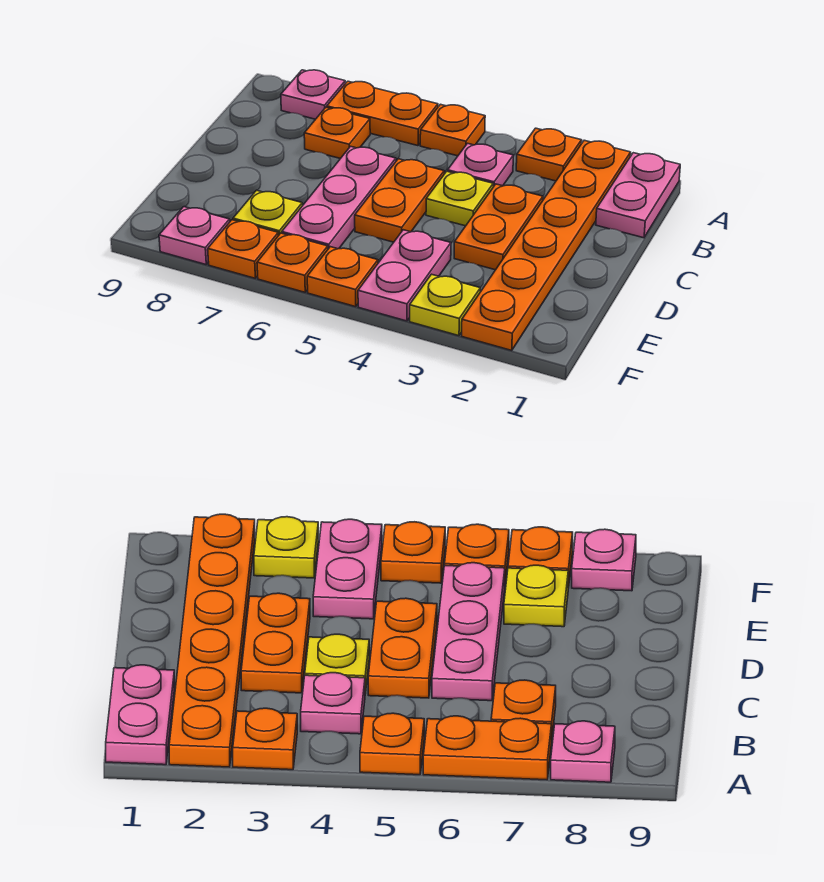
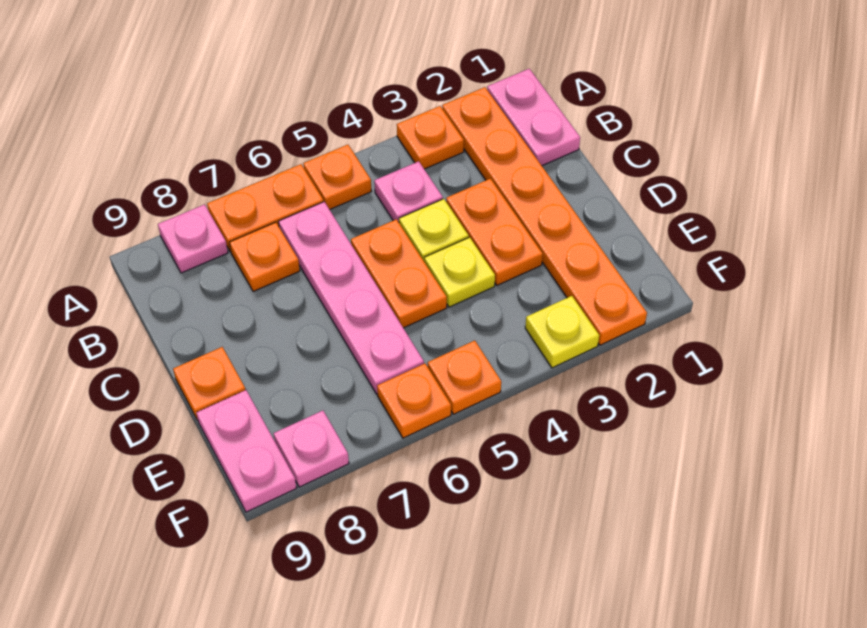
pink plate C6:E6 level 1 -> pink plate B6:E6 level 1
pink plate E4:F4 level 1 -> pink plate E9:F9 level 1
yellow plate E7 level 1 -> yellow plate D4 level 1
orange plate F7 level 1 -> orange plate D9 level 1

